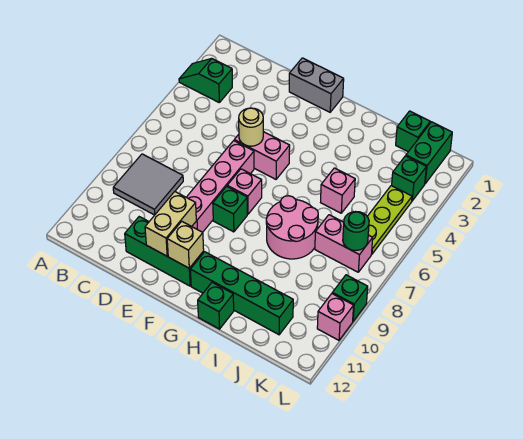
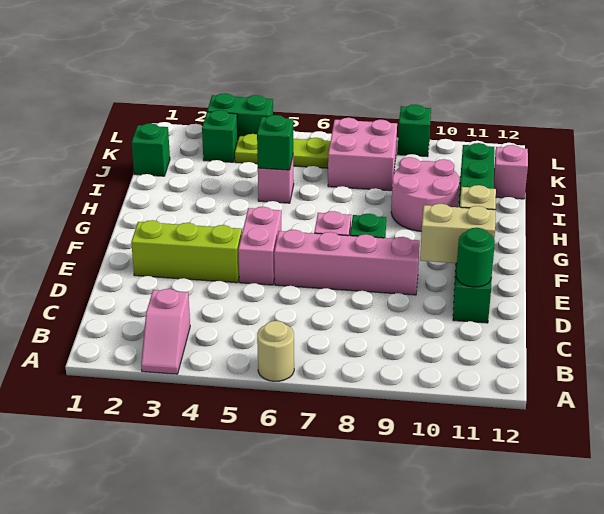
green slope A3:B3 level 1 top B -> pink slope A3:B3 level 1 top B
grey tile B8:C9 level 1 -> none
grey brick E1:F1 level 1 -> none
none -> lime brick E2:E4 level 1
tan round brick E5 level 2 -> tan round brick A6 level 1
pink round brick H7:I8 level 1 -> pink round brick H9:I10 level 1
green brick H12 level 1 -> green brick I5 level 2
pink brick J7:K7 level 1 -> pink brick J7:K8 level 1
green brick K1:K2 level 1 -> green brick L3:L4 level 1
green round brick K7 level 2 -> green round brick D11 level 2
pink brick L10 level 1 -> pink brick J12 level 1

